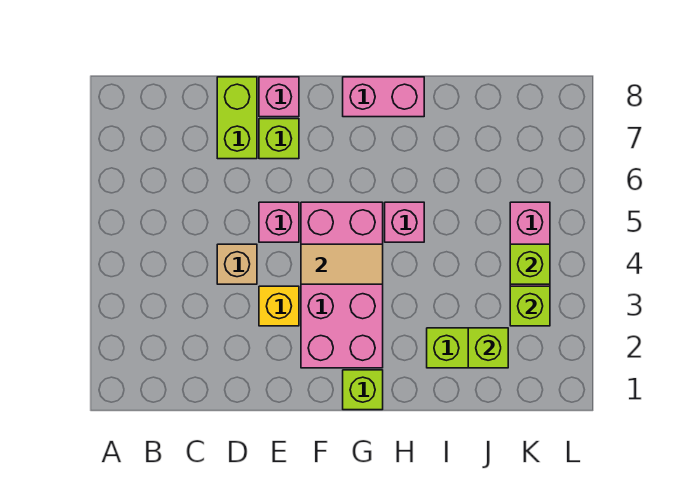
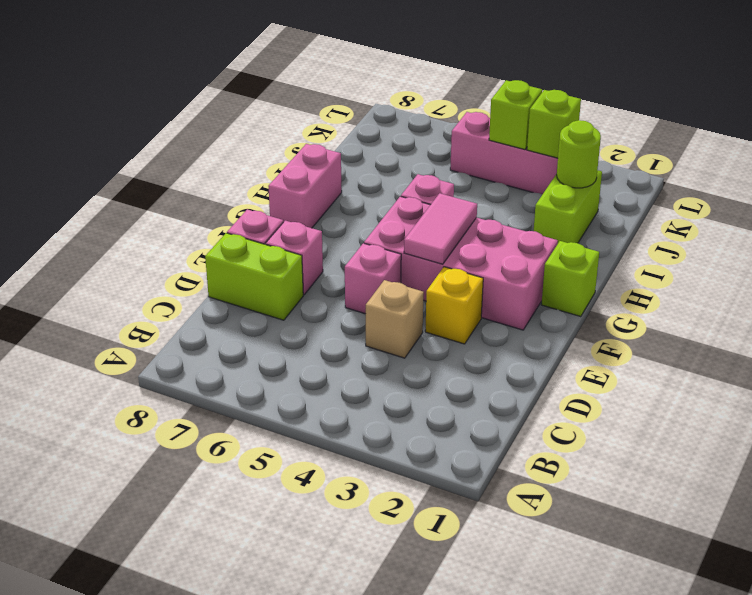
lime brick E7 level 1 -> pink brick E7 level 1
tan tile F4:G4 level 2 -> pink tile F4:G4 level 2
lime brick J2 level 2 -> lime round brick J2 level 2

